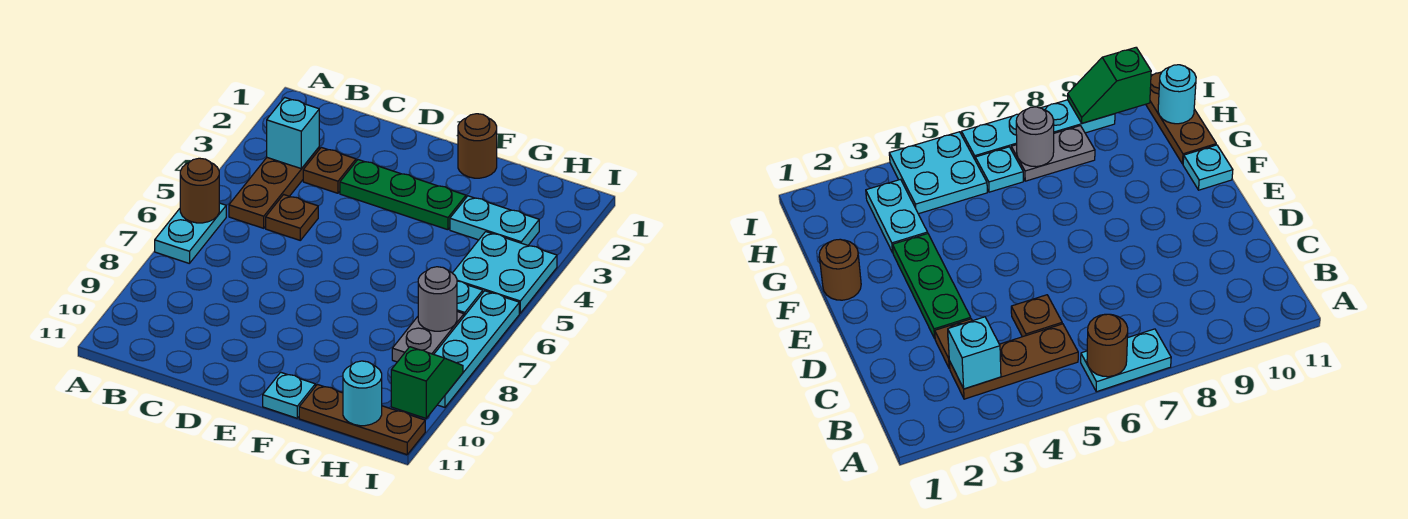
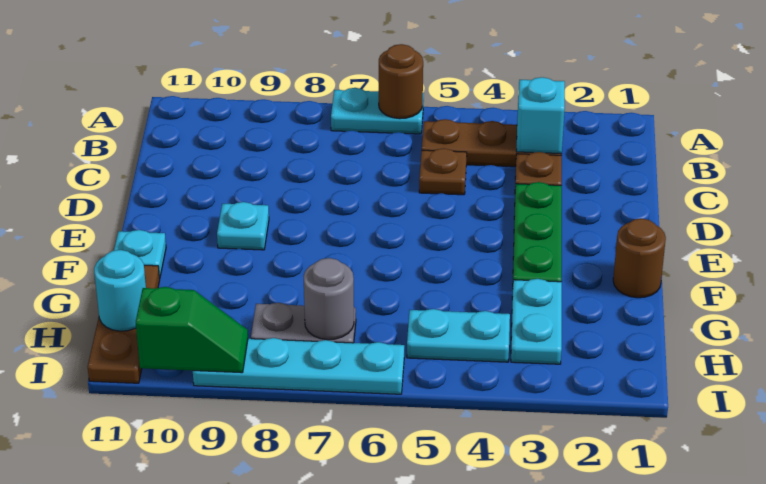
cyan plate H4:I5 level 1 -> cyan plate H4:H5 level 1
cyan plate H6 level 1 -> cyan plate E9 level 1

